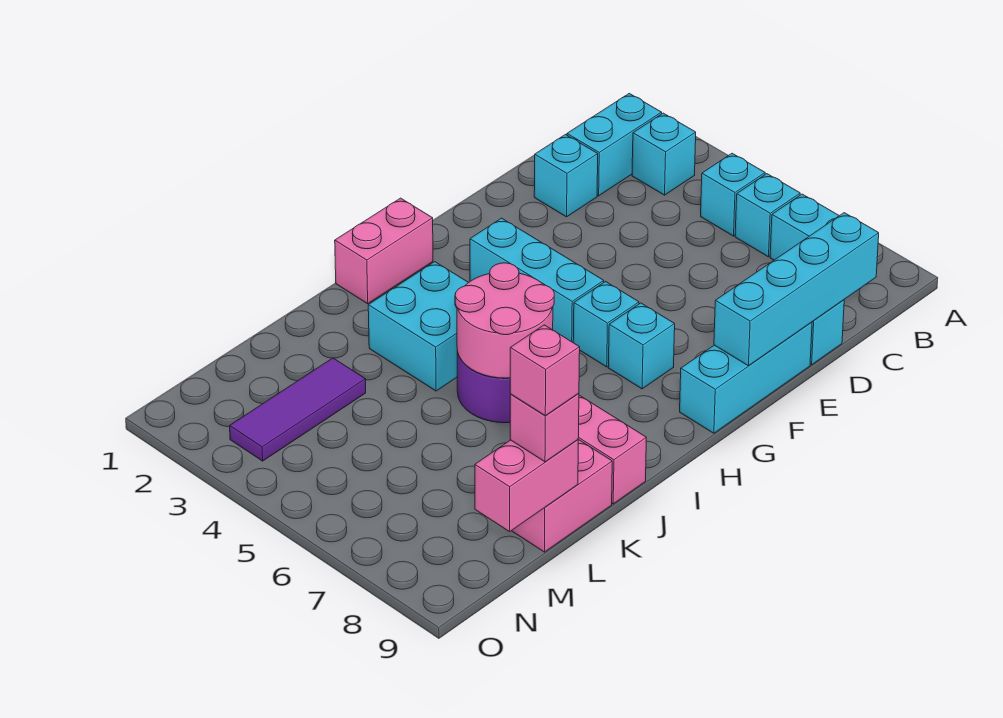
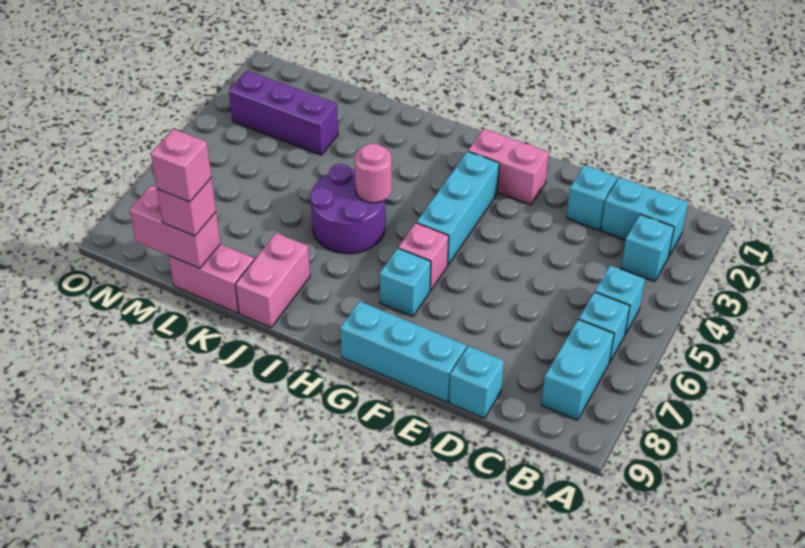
cyan brick C9:F9 level 2 -> none
cyan brick G6 level 1 -> pink brick G6 level 1
pink brick H1:I1 level 1 -> pink brick F2:G2 level 1
cyan brick I3:J4 level 1 -> none
pink round brick I5:J6 level 2 -> pink round brick I5 level 2
purple tile L3:N3 level 1 -> purple brick L3:N3 level 1

